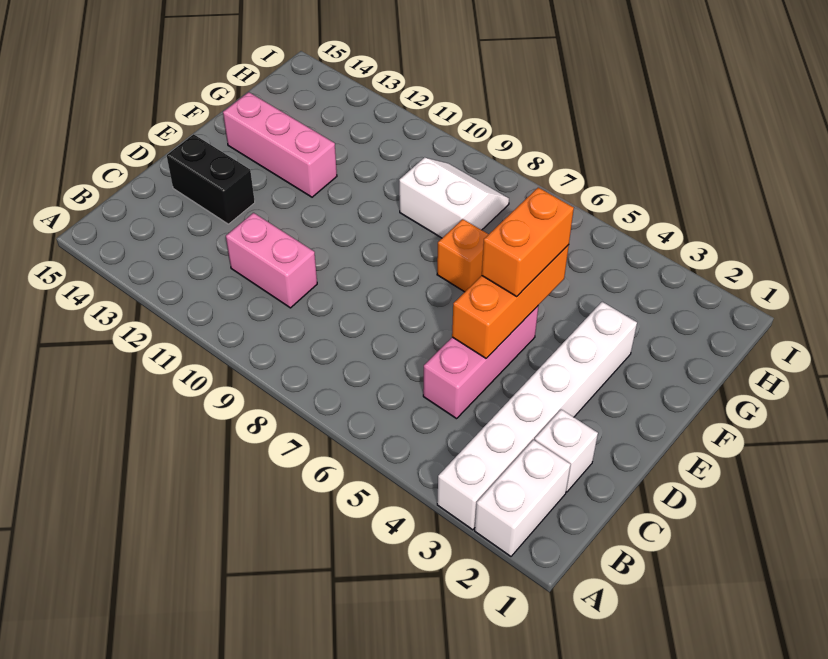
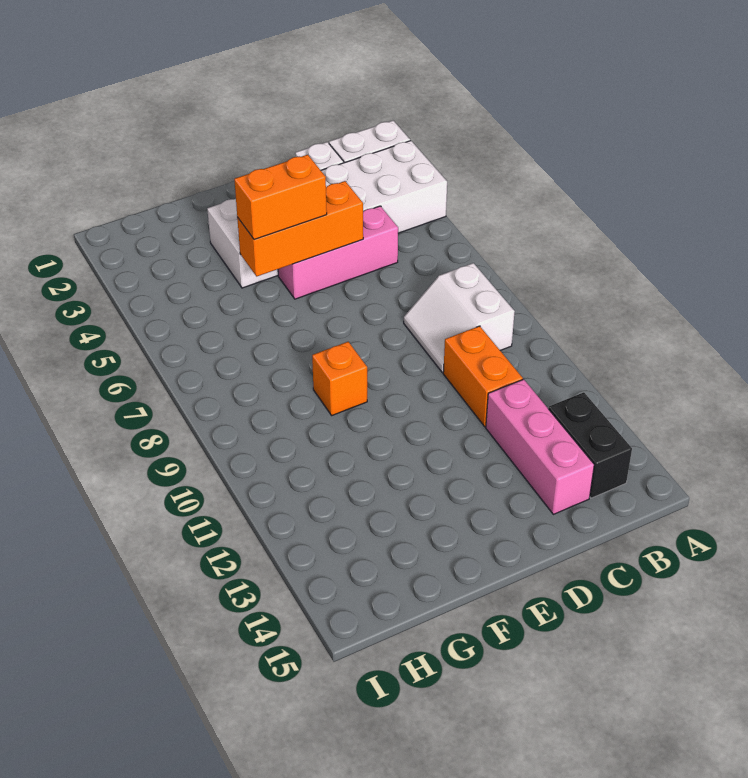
white brick A3:F3 level 1 -> white brick A3:F4 level 1
pink brick C10:C11 level 1 -> orange brick C10:C11 level 1
black brick D13:D14 level 1 -> black brick B13:B14 level 1
orange brick F7 level 1 -> orange brick F9 level 1
pink brick F12:F14 level 1 -> pink brick C12:C14 level 1
white slope G8:H9 level 1 top G -> white slope B8:C9 level 1 top B

